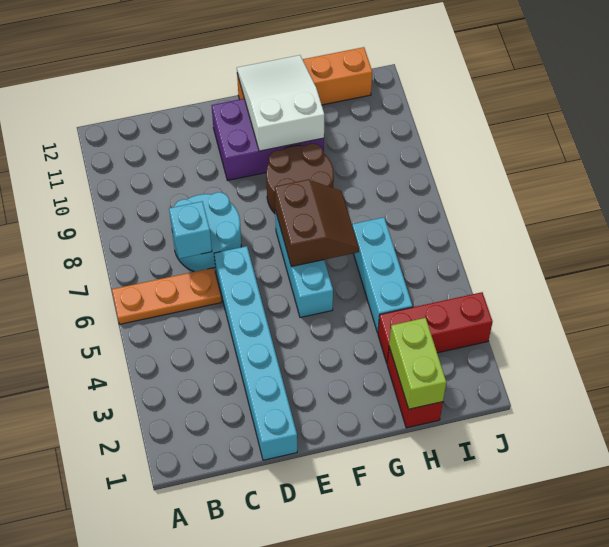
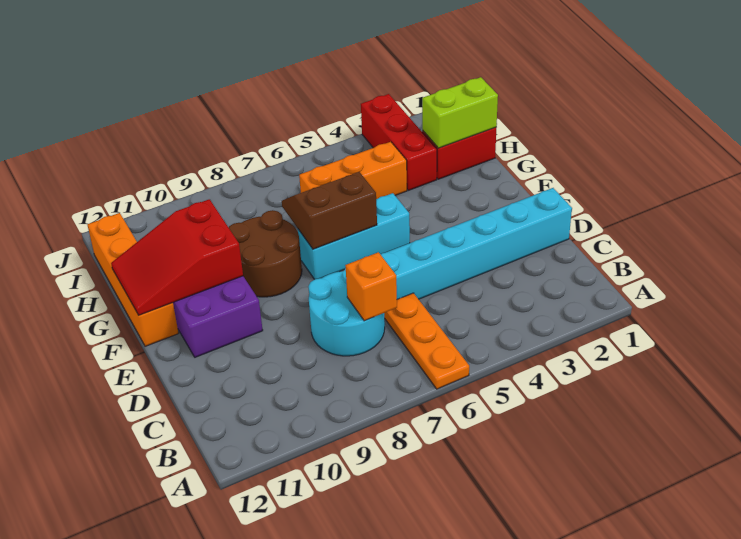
cyan brick C7 level 2 -> orange brick C7 level 2
white slope F10:G12 level 2 top 10 -> red slope F10:G12 level 2 top 10
cyan brick H4:H6 level 1 -> orange brick H4:H6 level 1

